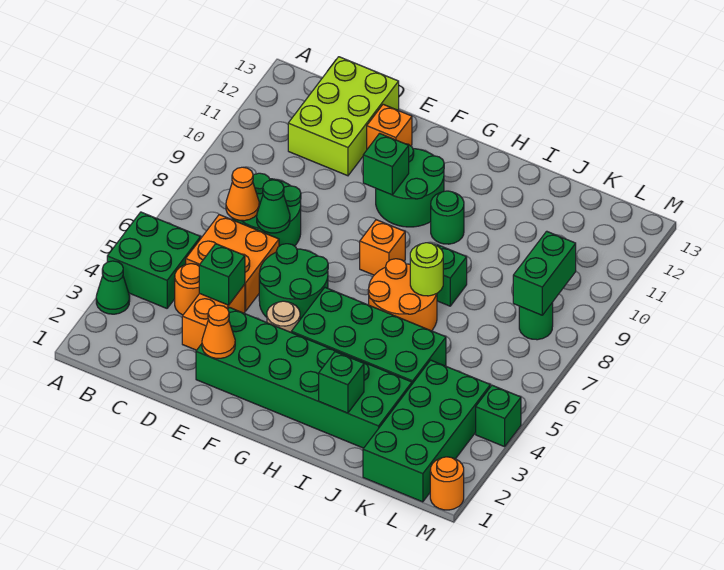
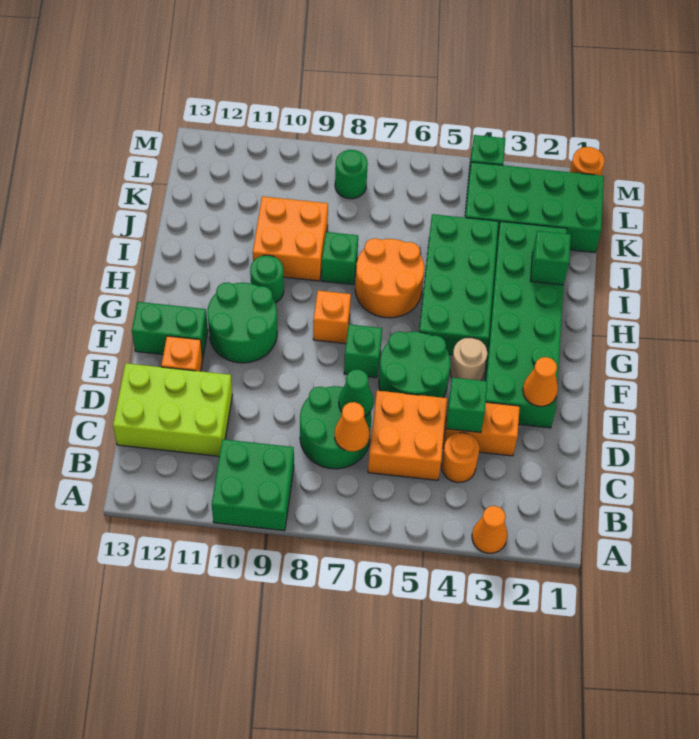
green cone A3 level 1 -> orange cone A3 level 1
green brick A4:B5 level 1 -> green brick A9:B10 level 1
green brick F10 level 2 -> green brick F7 level 1
lime round brick I7 level 2 -> none
none -> orange brick I9:J10 level 1
green brick L8:L9 level 2 -> green brick F12:F13 level 1

